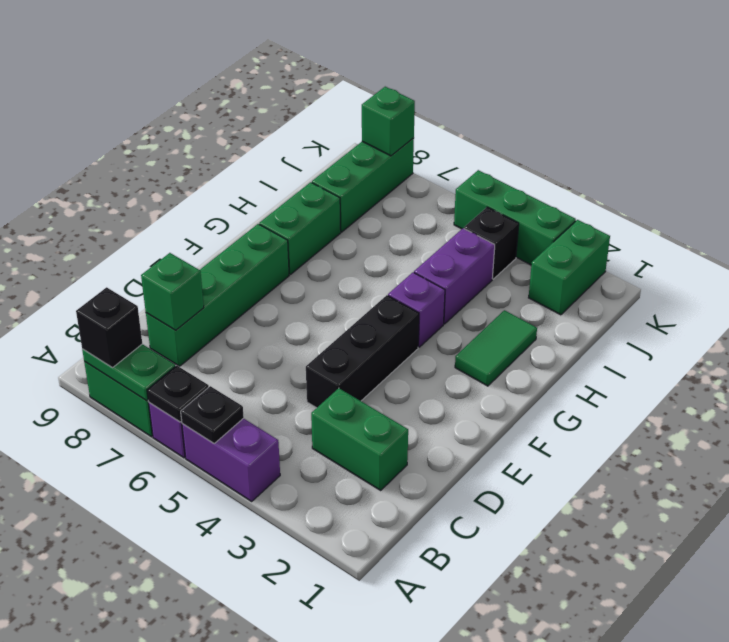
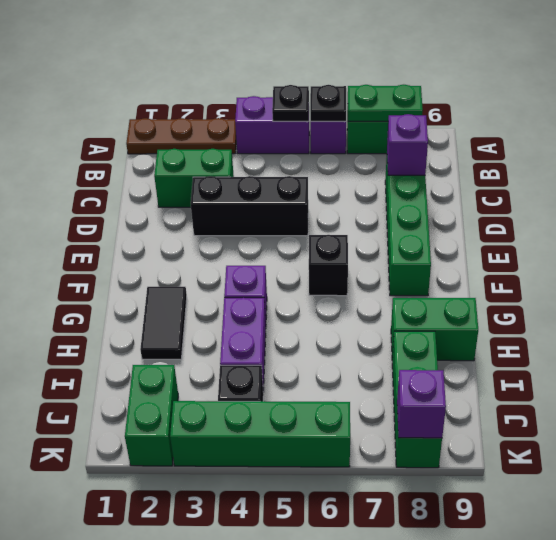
none -> brown plate A1:A3 level 1
black brick A8 level 3 -> black brick F6 level 1
green brick C8 level 2 -> purple brick C8 level 2
black brick D4:F4 level 1 -> black brick D3:D5 level 1
green tile G2:H2 level 1 -> black tile G2:H2 level 1
green brick G8:H8 level 1 -> green brick H8:H9 level 1
green brick K3:K5 level 1 -> green brick K3:K6 level 1
green brick K8 level 2 -> purple brick K8 level 2

